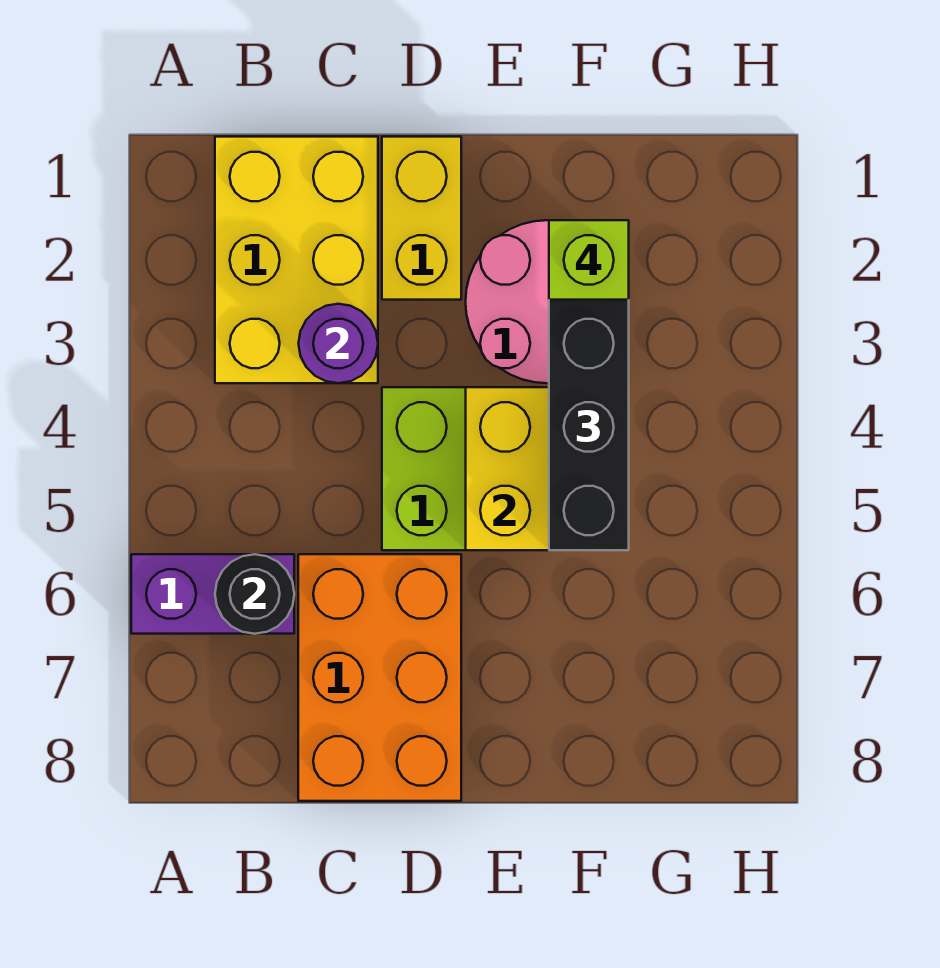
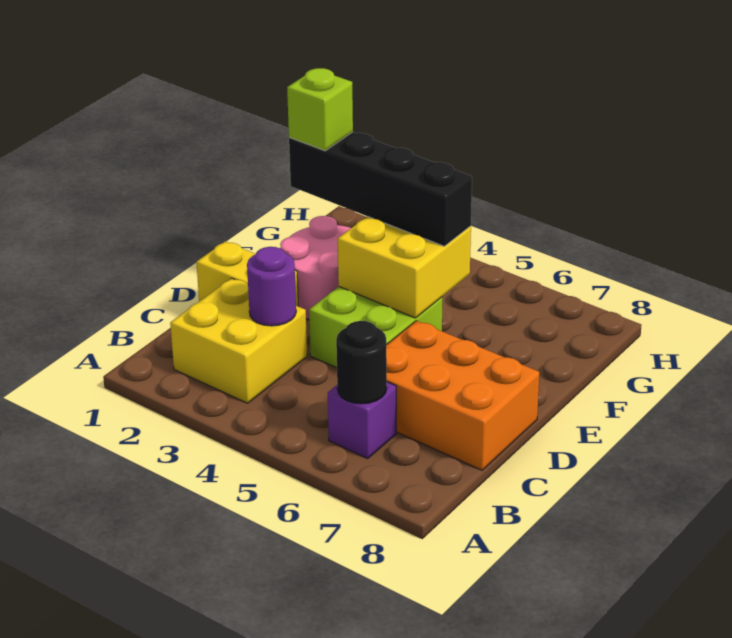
purple brick A6:B6 level 1 -> purple brick B6 level 1
yellow brick B1:C3 level 1 -> yellow brick B2:C3 level 1

